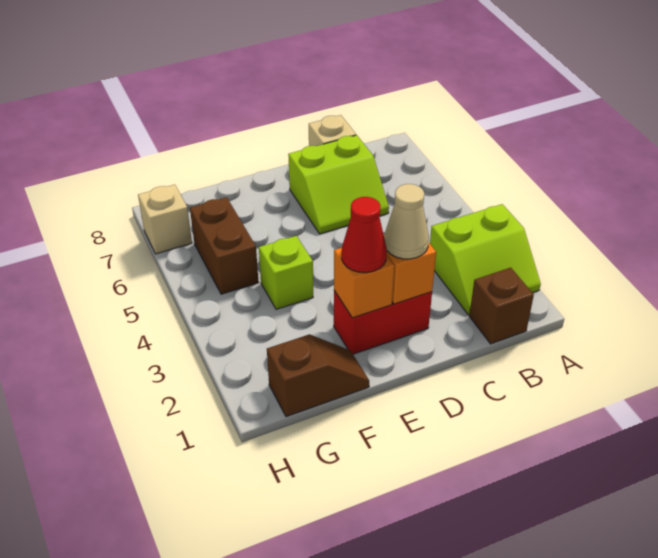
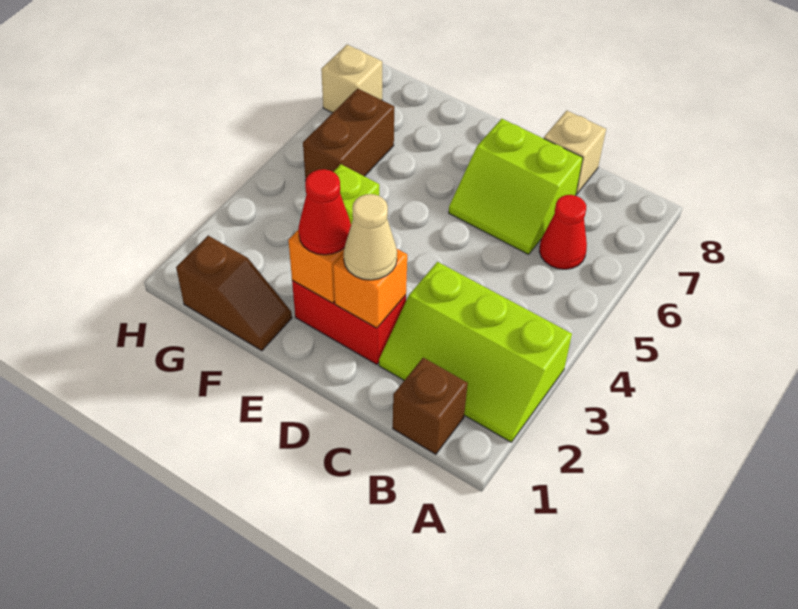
lime slope A2:B3 level 1 top 3 -> lime slope A2:C3 level 1 top 3
none -> red cone B6 level 1

